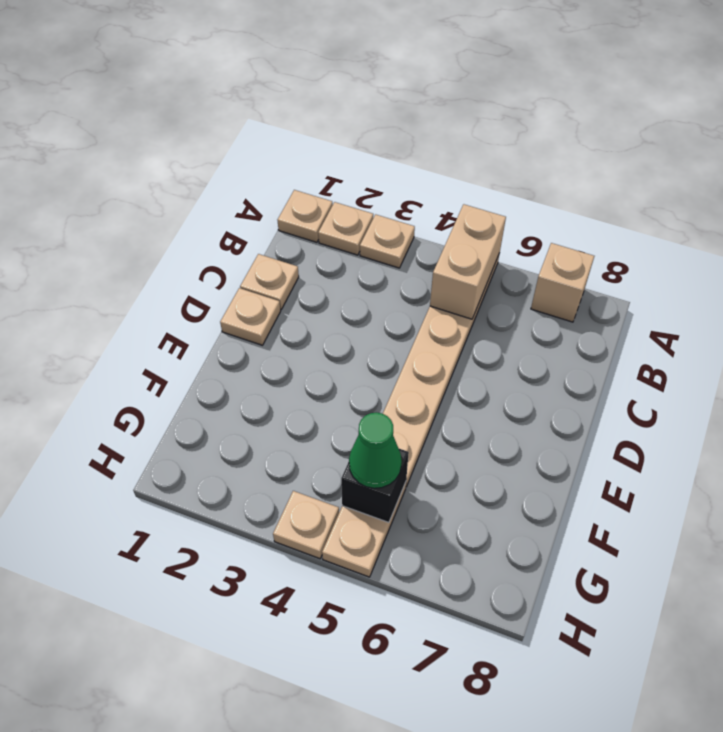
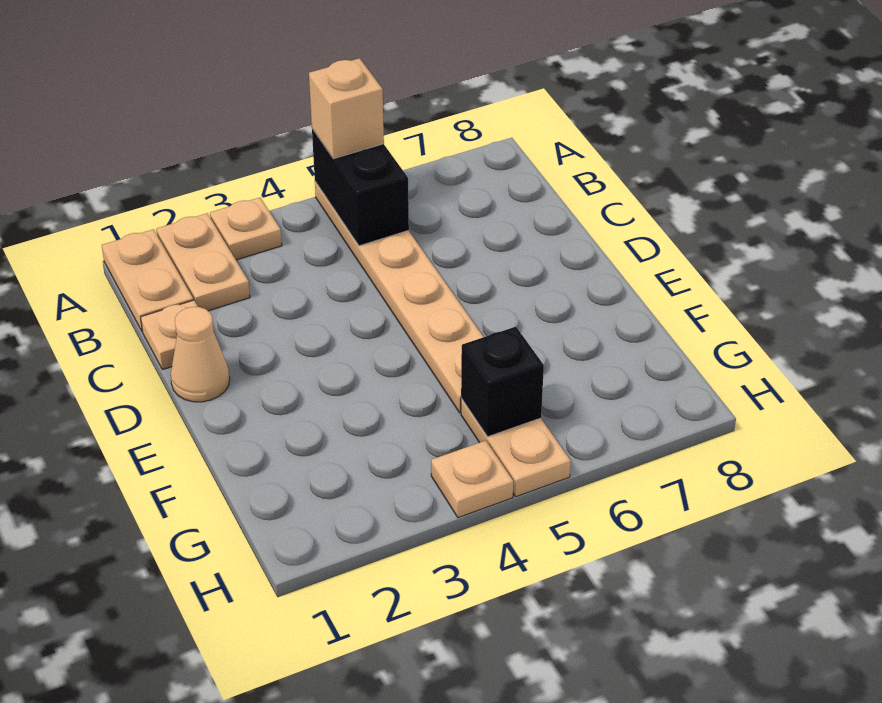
tan plate A1 level 1 -> tan plate A1:B1 level 1
tan plate A2 level 1 -> tan plate A2:B2 level 1
tan brick A5:B5 level 2 -> black brick A5:B5 level 2
tan brick A7 level 1 -> tan brick A5 level 3
tan plate D1 level 1 -> tan cone D1 level 1
green cone G5 level 3 -> none

